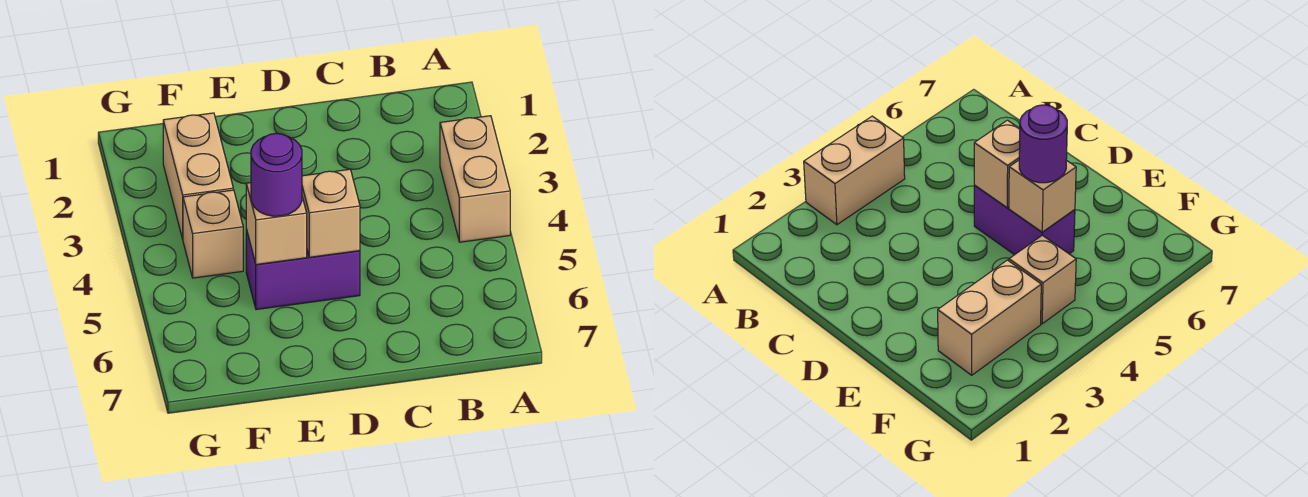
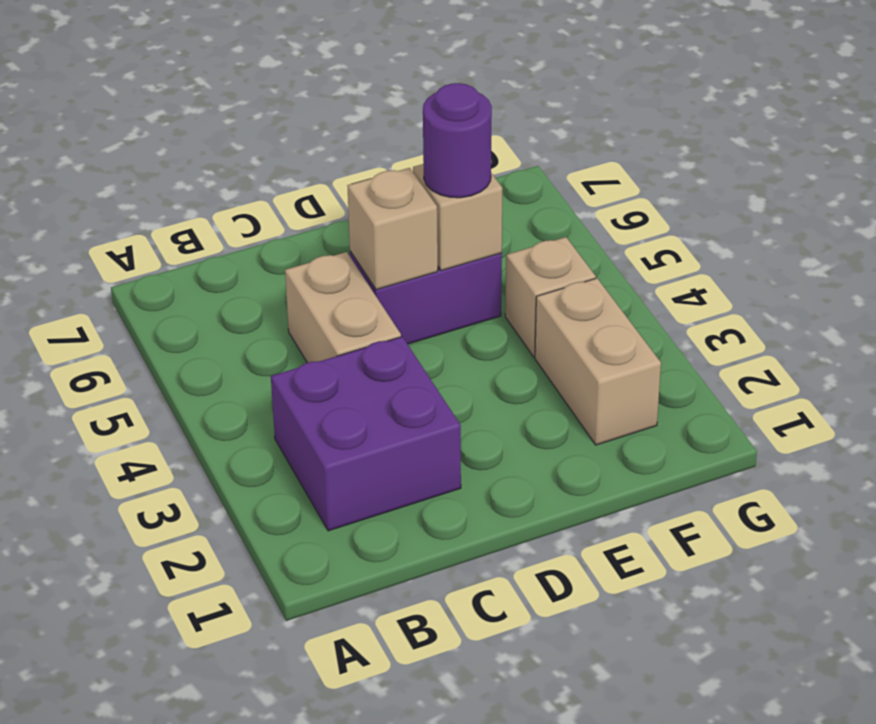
tan brick A3:A4 level 1 -> tan brick C4:C5 level 1
none -> purple brick B2:C3 level 1

